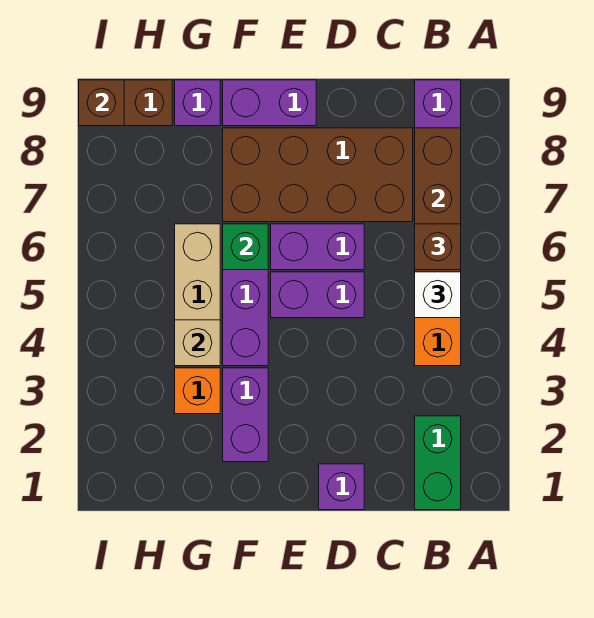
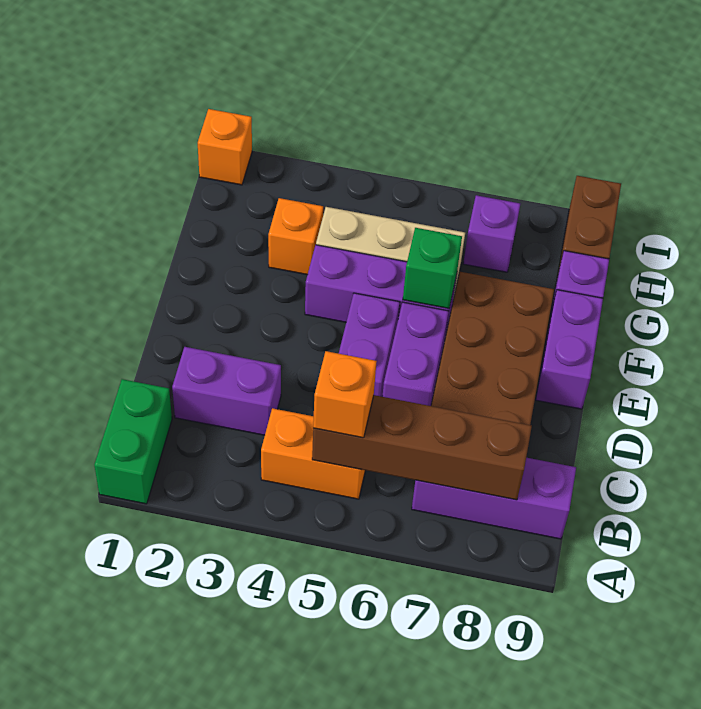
green brick B1:B2 level 1 -> green brick A1:B1 level 1
white brick B5 level 3 -> orange brick B5 level 3
brown brick B6 level 3 -> none
purple brick D1 level 1 -> purple brick H7 level 1
purple brick F2:F3 level 1 -> purple brick C2:C3 level 1
tan brick G4 level 2 -> none
none -> orange brick I1 level 1
brown brick I9 level 2 -> none

